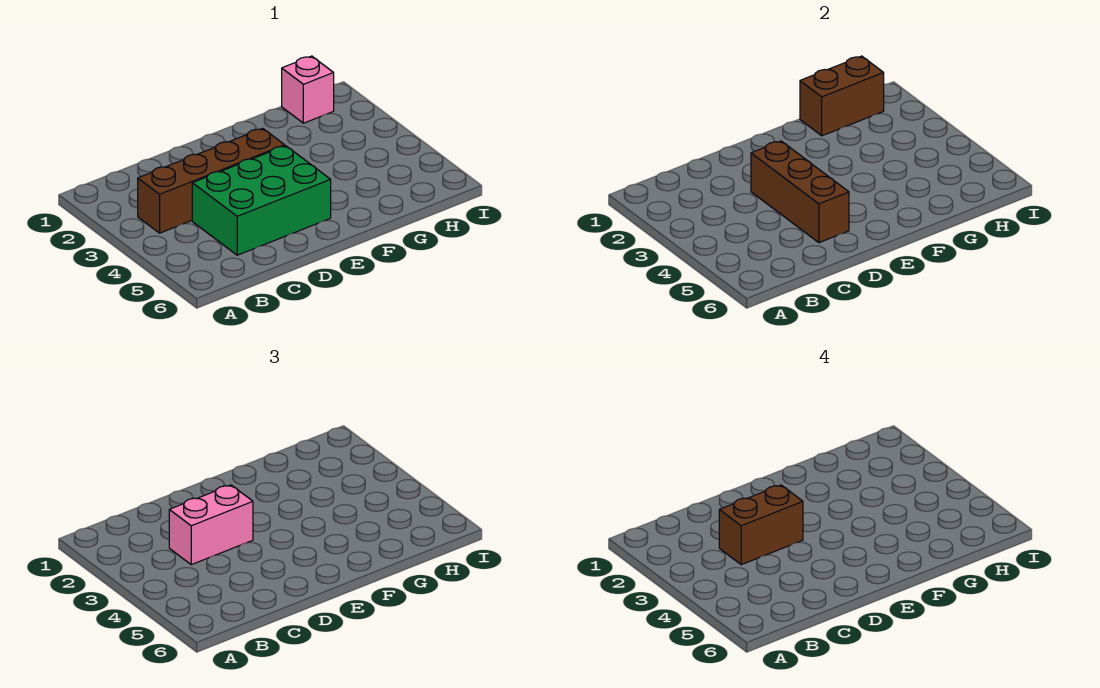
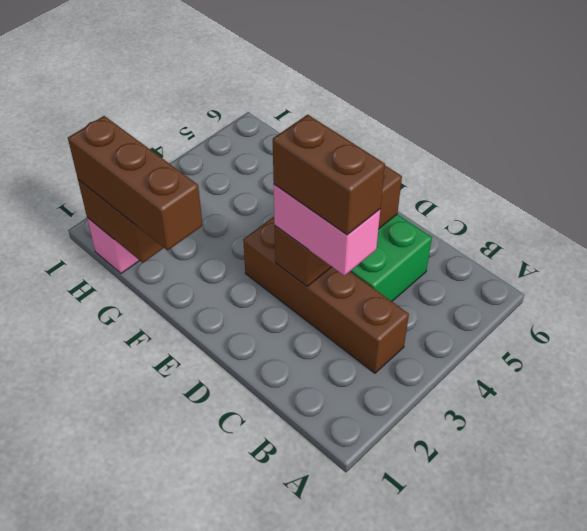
none -> brown brick F1:H1 level 3

